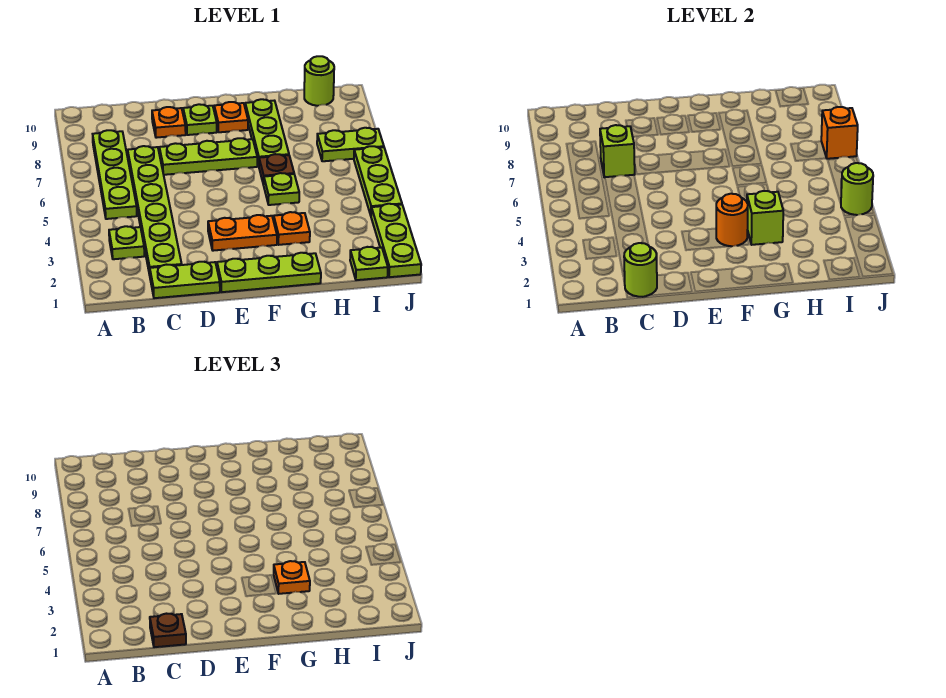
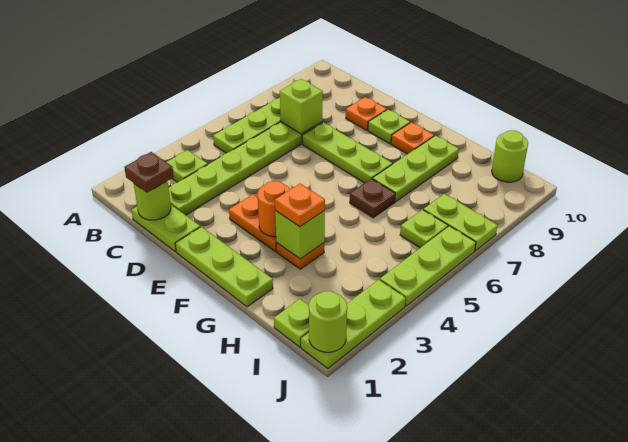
lime plate G5 level 1 -> lime plate I6 level 1
lime round brick J4 level 2 -> lime round brick J1 level 2
orange brick J7 level 2 -> none

